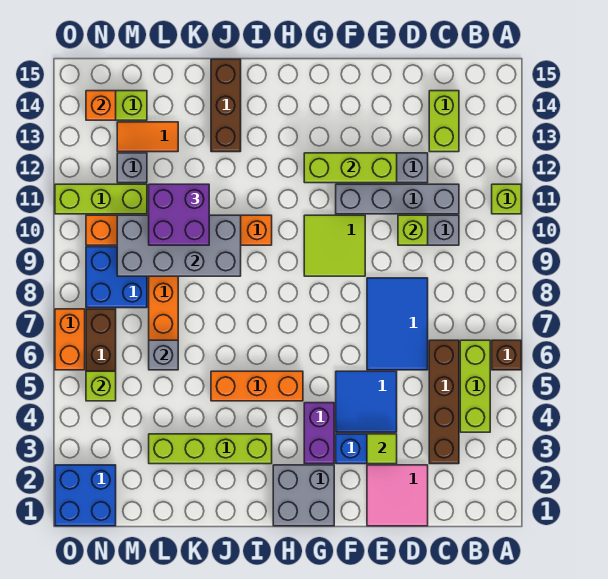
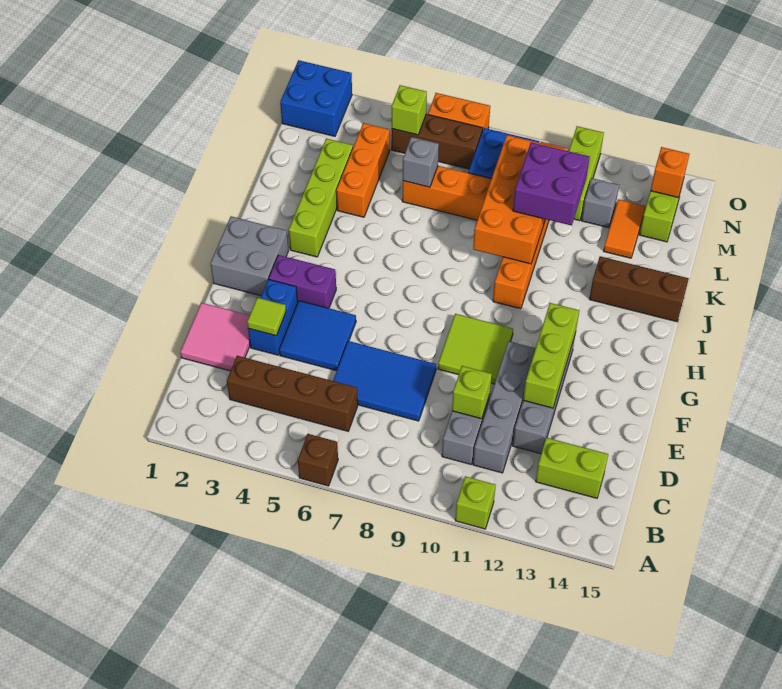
lime brick B4:B6 level 1 -> none
orange brick H5:J5 level 1 -> orange brick K4:M4 level 1
grey brick J9:M10 level 2 -> orange brick J9:M10 level 2

